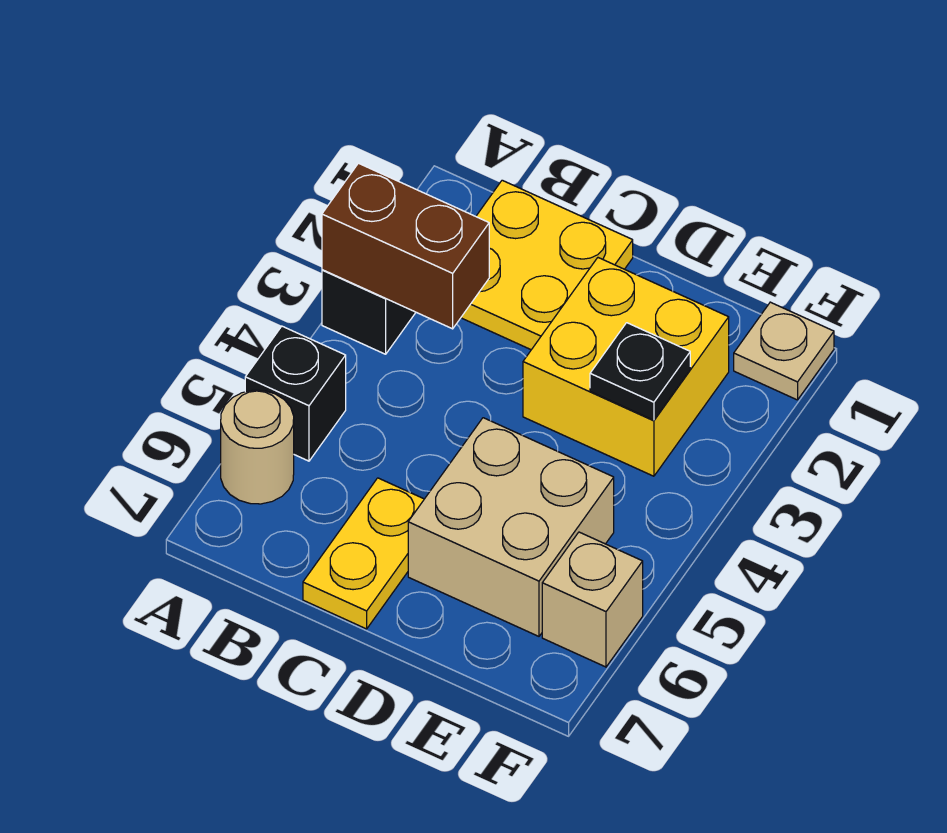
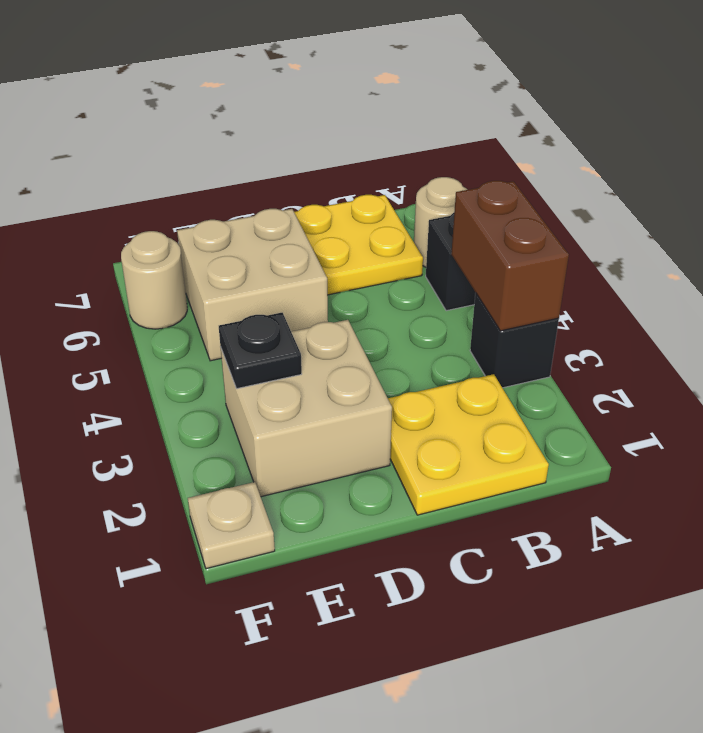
brown brick A3:B3 level 2 -> brown brick A3:A4 level 2
yellow plate C6:C7 level 1 -> yellow plate B6:C7 level 1
yellow brick D2:E3 level 1 -> tan brick D2:E3 level 1
tan brick F6 level 1 -> tan round brick F6 level 1

